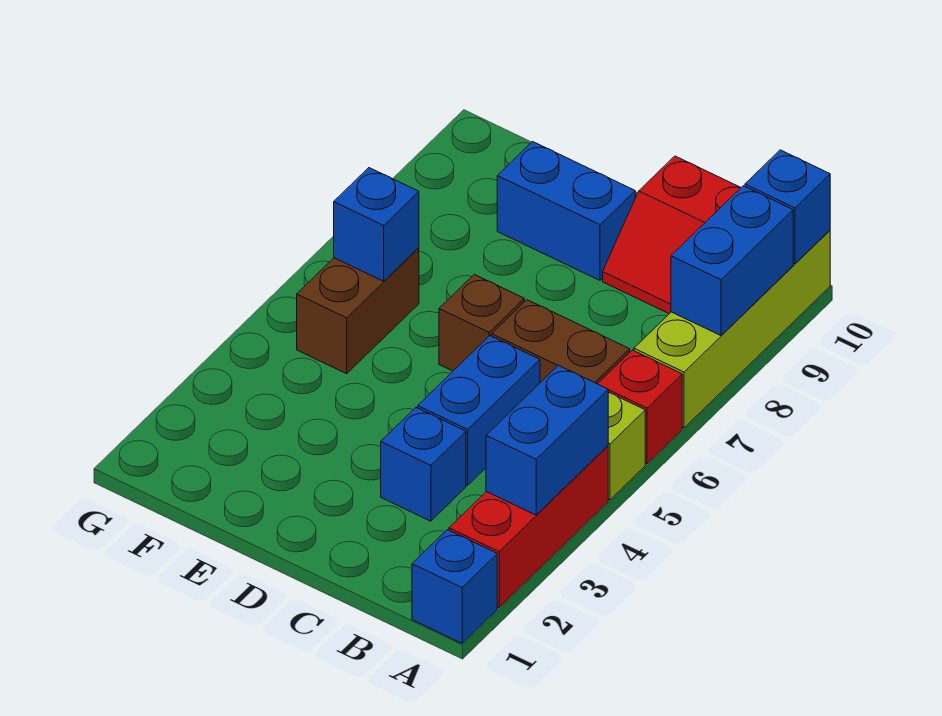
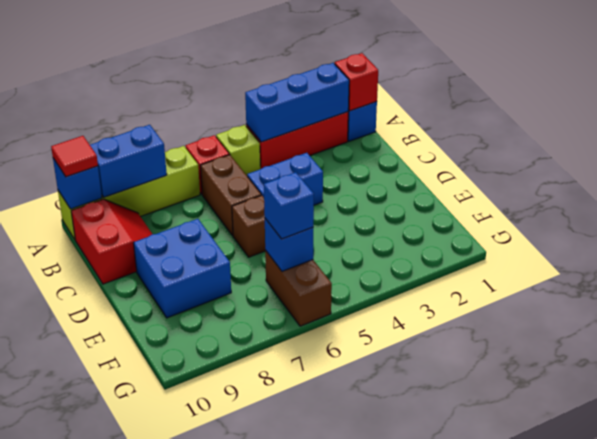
none -> red brick A1 level 2
blue brick A3:A4 level 2 -> blue brick A2:A4 level 2
none -> red tile A10 level 3
blue brick C3 level 1 -> blue brick F6 level 3
blue brick D9:E9 level 1 -> blue brick D8:E9 level 1
brown brick F5:F6 level 1 -> brown brick F6:G6 level 1

